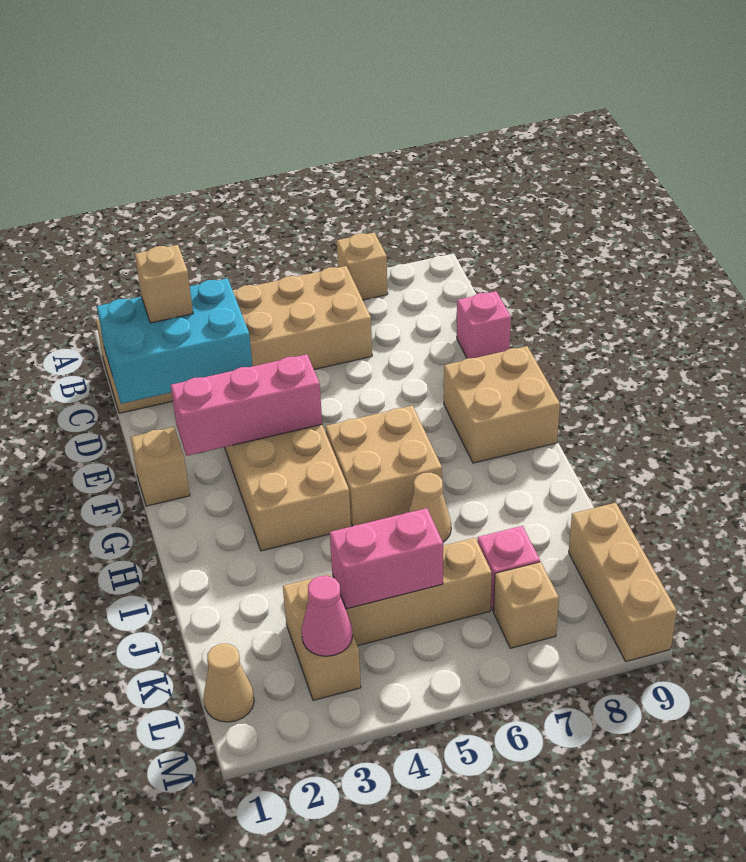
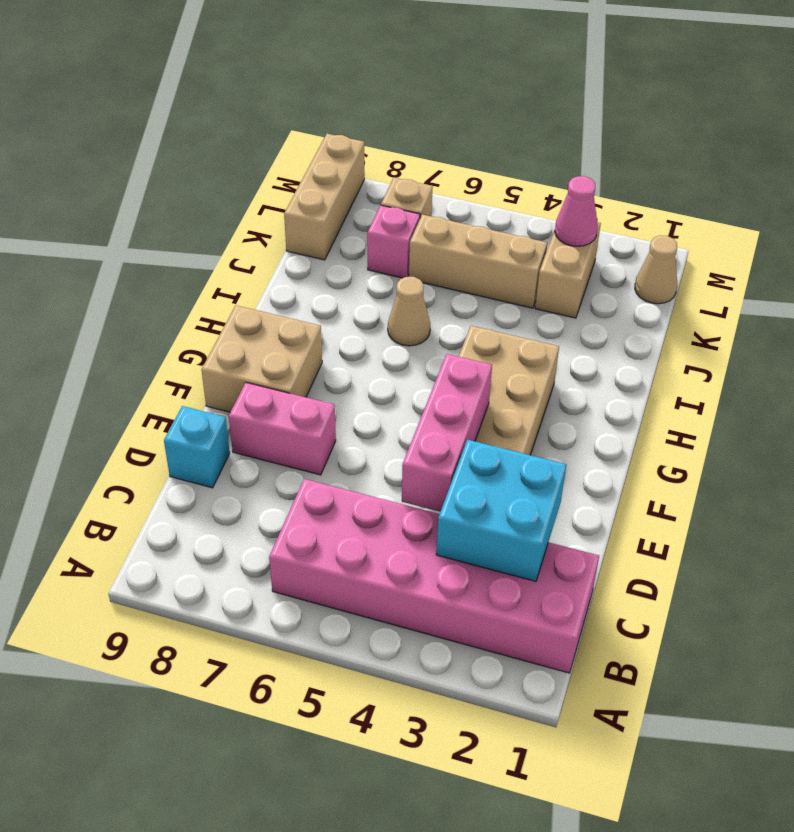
tan brick A7 level 1 -> none
tan brick B1:C6 level 1 -> pink brick B1:C6 level 1
cyan brick C1:D3 level 2 -> cyan brick C2:D3 level 2
tan brick C2 level 3 -> none
pink brick D9 level 1 -> cyan brick D9 level 1
tan brick F1 level 1 -> none
pink brick F2:F4 level 2 -> pink brick D4:F4 level 2
tan brick G5:H6 level 1 -> none
pink brick K4:K5 level 2 -> pink brick E7:E8 level 1

